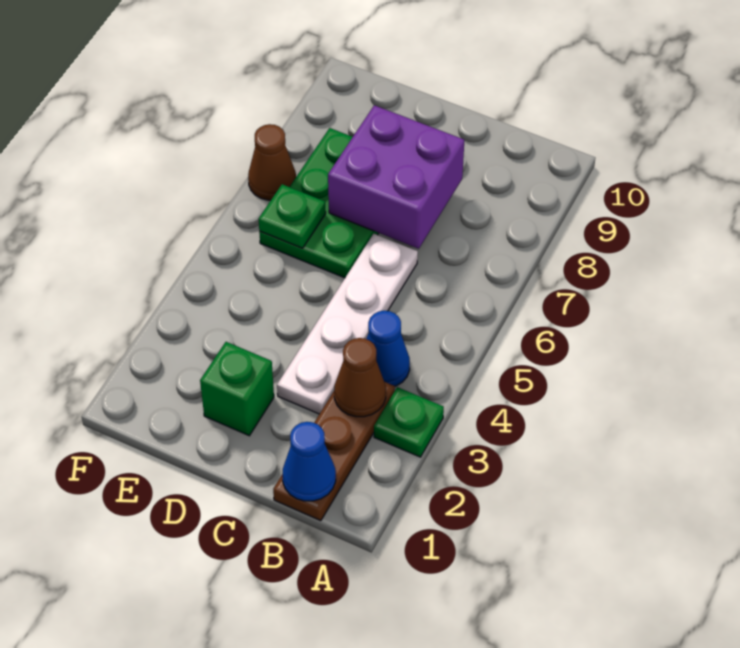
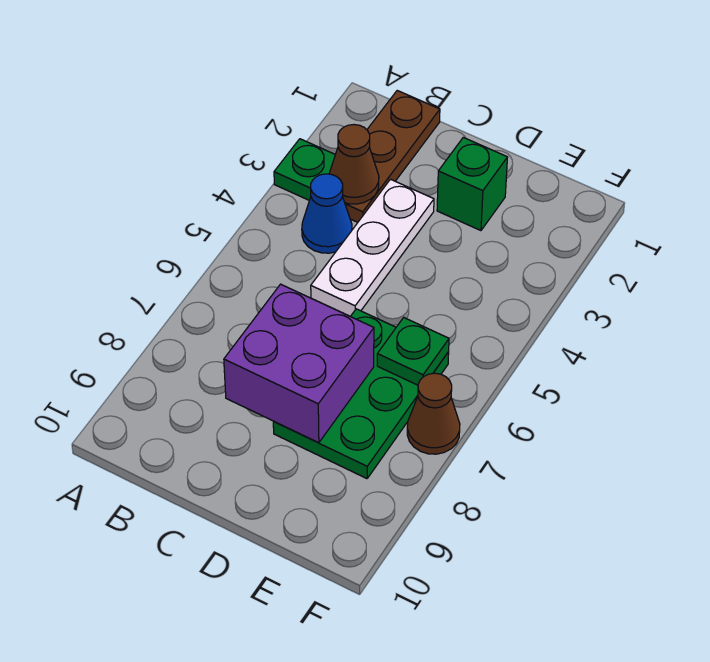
blue cone B1 level 2 -> none
white plate C3:C6 level 1 -> white plate C3:C5 level 1

